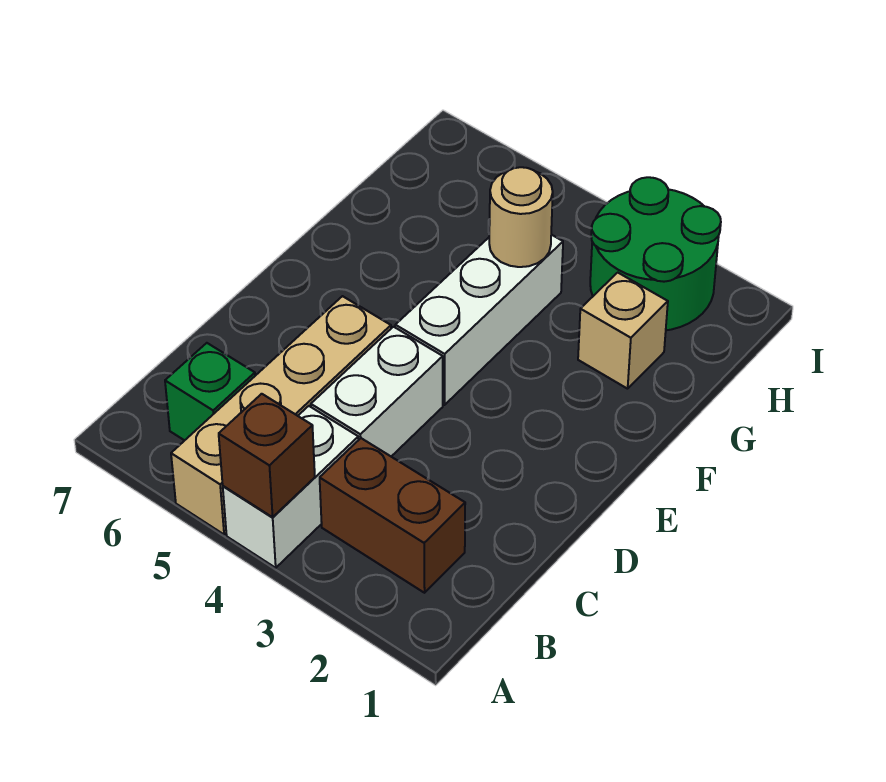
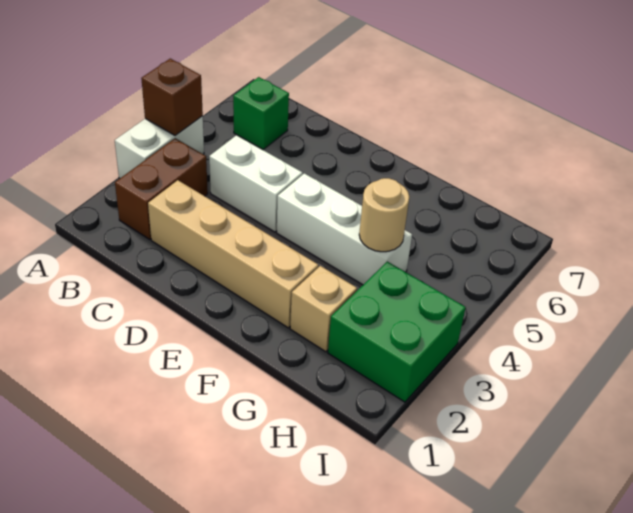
white brick A4:B4 level 1 -> white brick A3:A4 level 1
tan brick A5:D5 level 1 -> tan brick C2:F2 level 1
green round brick H2:I3 level 1 -> green brick H2:I3 level 1

